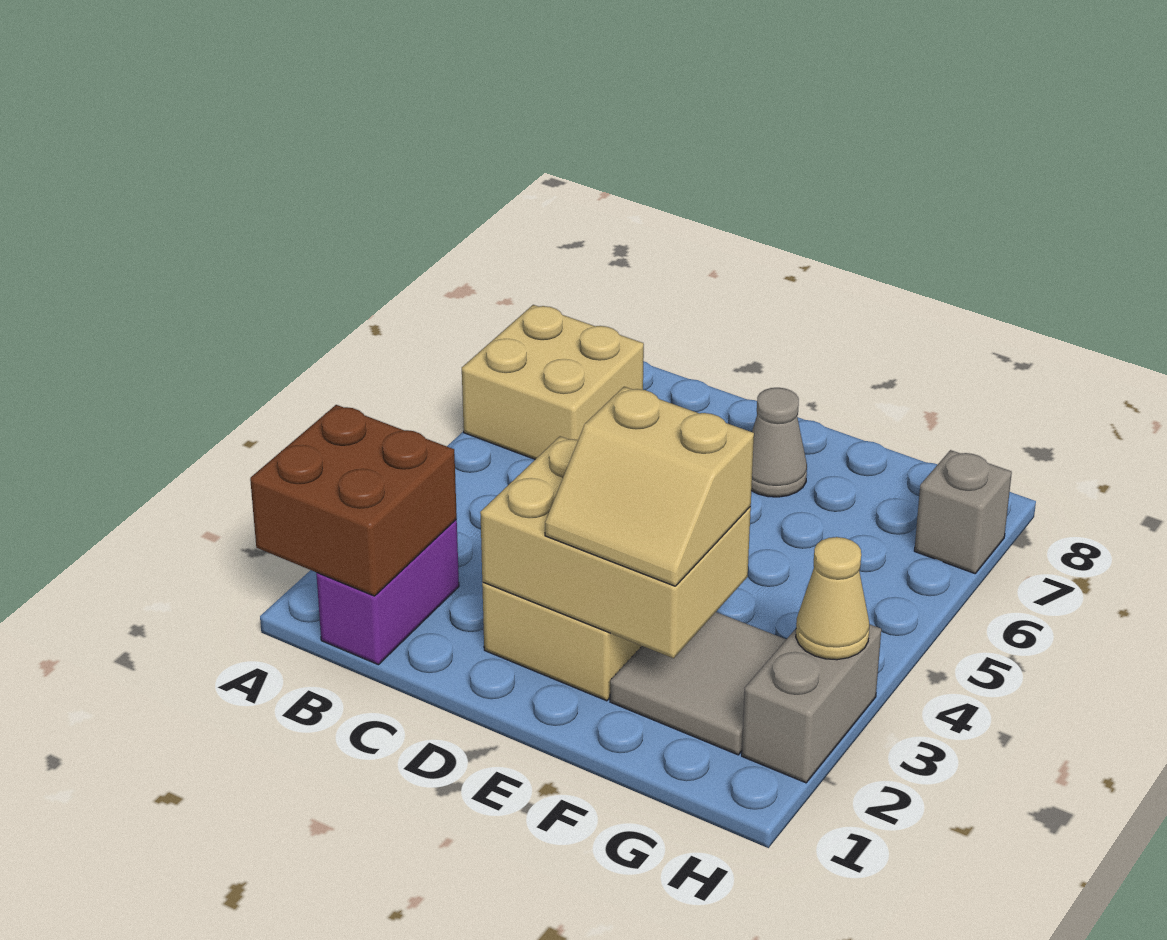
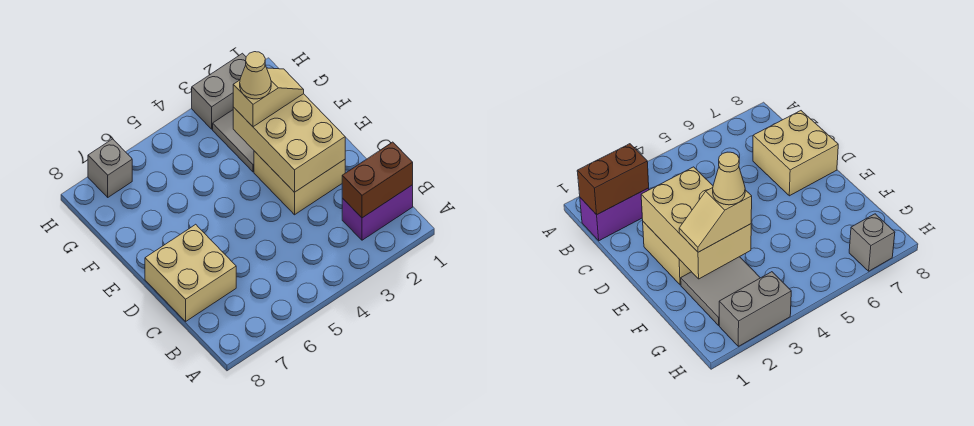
brown brick A1:B2 level 2 -> brown brick B1:B2 level 2
tan brick A6:B7 level 1 -> tan brick C7:D8 level 1
tan slope E2:F3 level 3 top 3 -> tan slope F2:F3 level 3 top 3
grey cone E7 level 1 -> none
tan cone H3 level 2 -> tan cone F3 level 4

